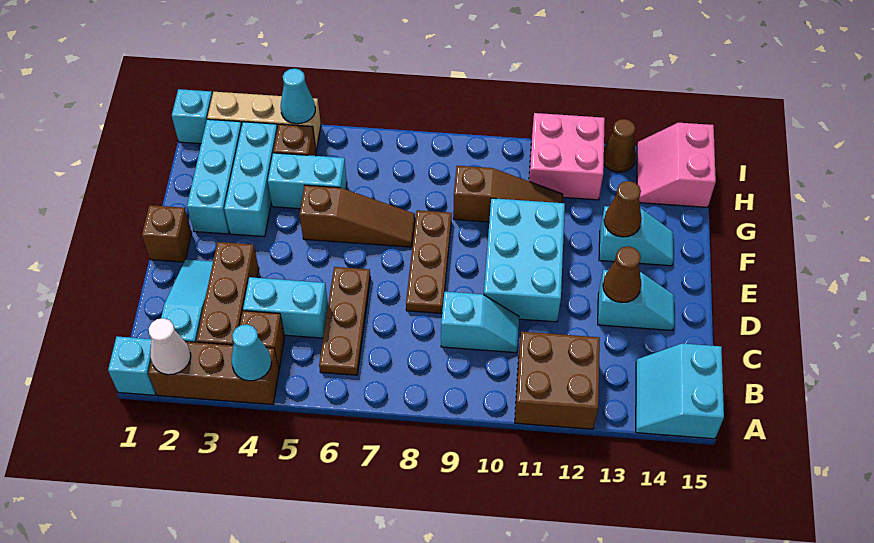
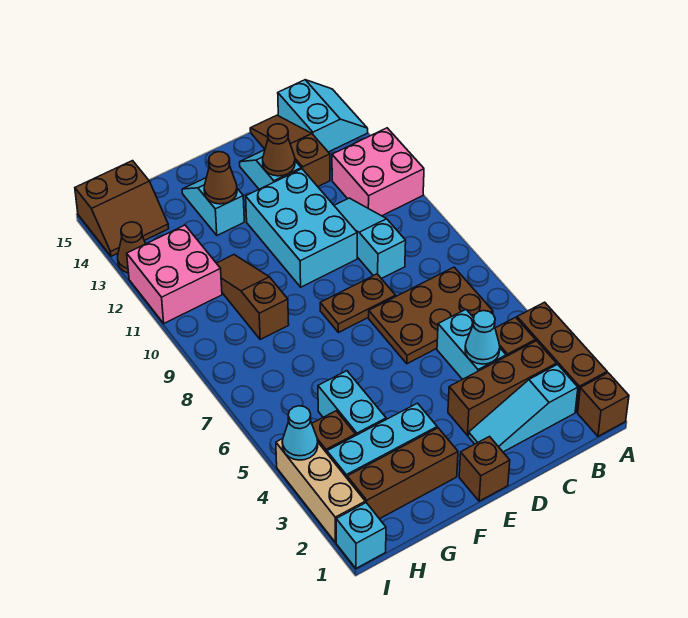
cyan brick A1 level 1 -> brown brick A1 level 1
white cone A2 level 2 -> none
cyan cone A4 level 2 -> cyan cone C4 level 2
brown brick A11:B12 level 1 -> pink brick A11:B12 level 1
cyan slope A14:B15 level 1 top 15 -> cyan slope A14:B15 level 1 top B
brown plate B6:D6 level 1 -> brown plate B6:D7 level 1
cyan slope C9:C10 level 1 top 9 -> cyan slope C9:C11 level 1 top 9
brown plate D8:F8 level 1 -> brown plate D8:E8 level 1
cyan brick D10:F11 level 1 -> cyan brick D10:E12 level 1
cyan brick F2:H2 level 1 -> brown brick F2:H2 level 1
brown slope F5:F7 level 1 top 5 -> brown slope C13:C15 level 1 top 13
pink slope H14:I15 level 1 top 15 -> brown slope H14:I15 level 1 top 15

